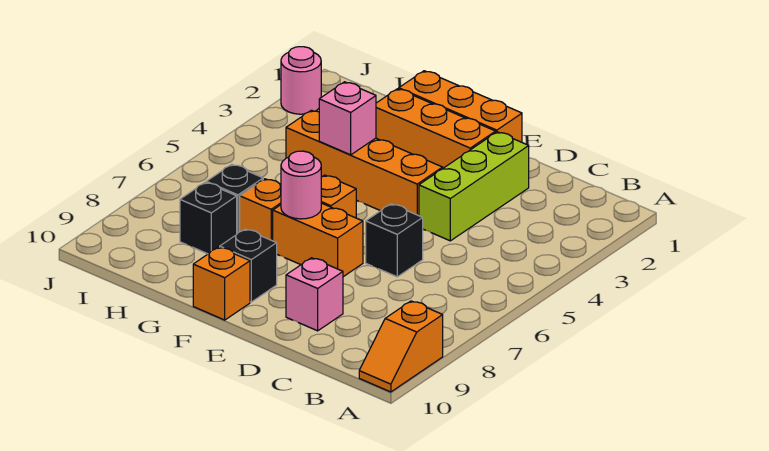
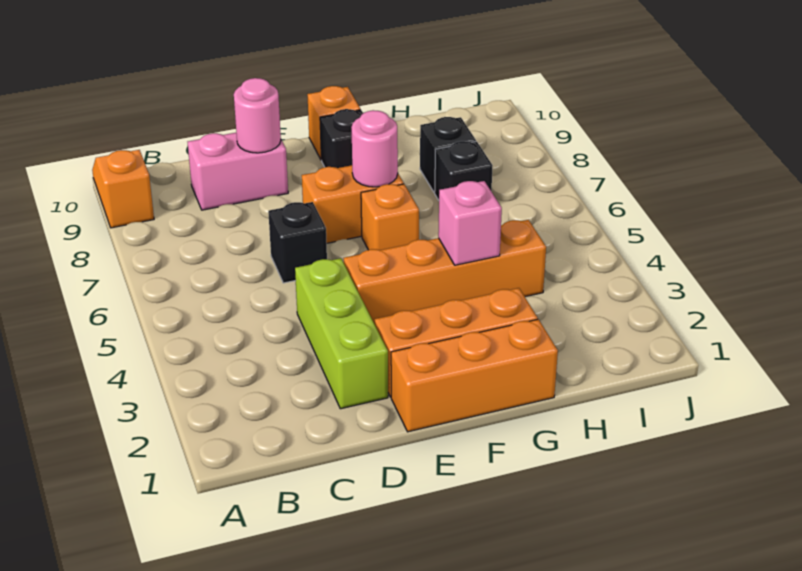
pink brick D9 level 1 -> pink brick C9:D9 level 1
orange brick G7 level 1 -> none
pink round brick J2 level 1 -> pink round brick D9 level 2

